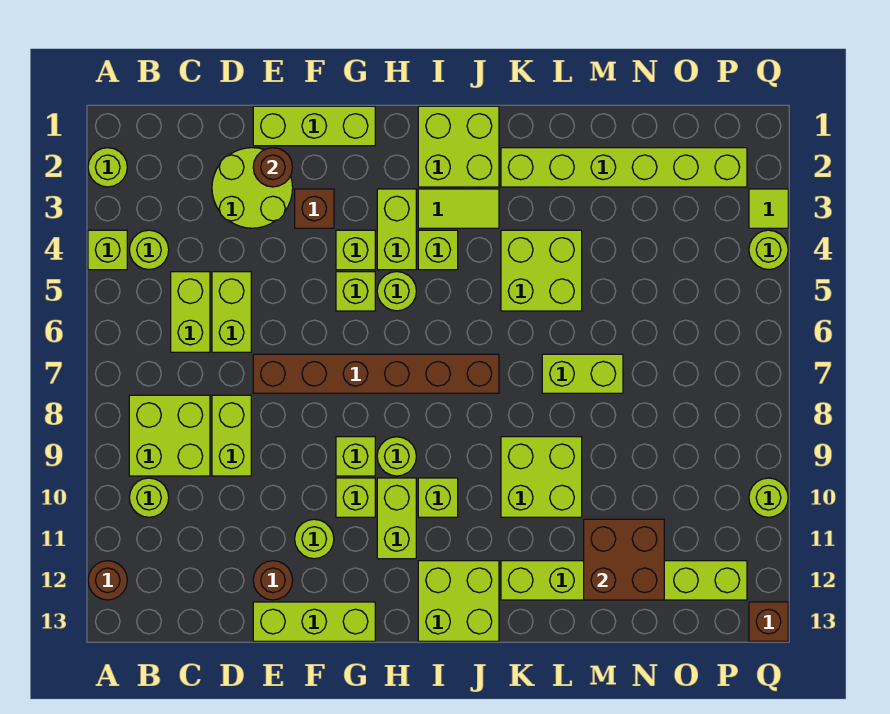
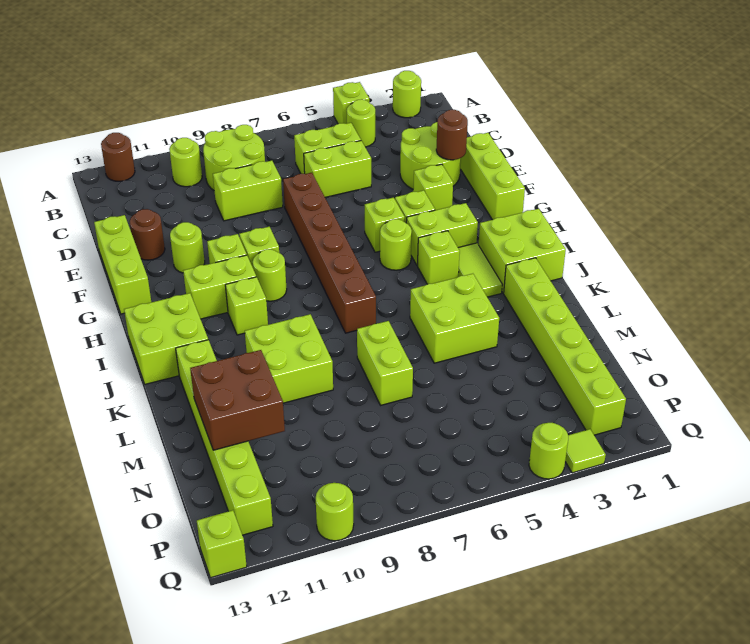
lime brick B8:C9 level 1 -> lime round brick B8:C9 level 1
brown brick F3 level 1 -> lime brick F3 level 1
brown brick Q13 level 1 -> lime brick Q13 level 1

